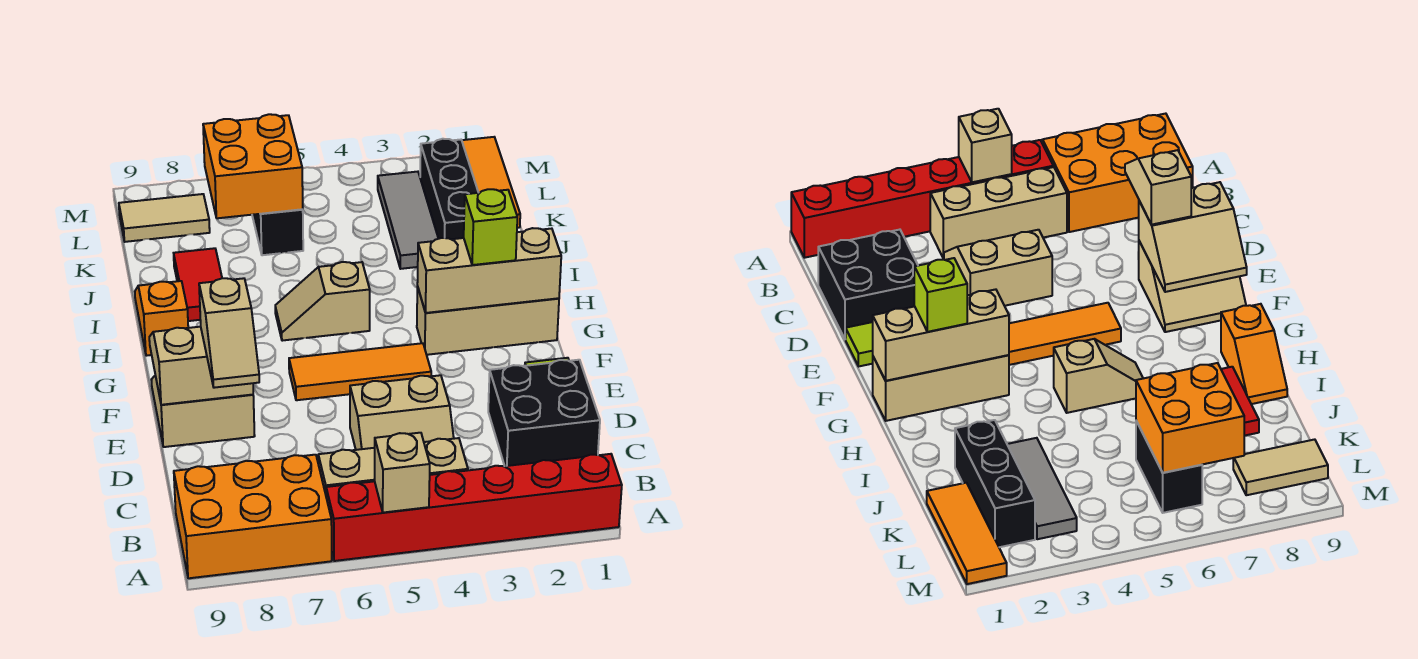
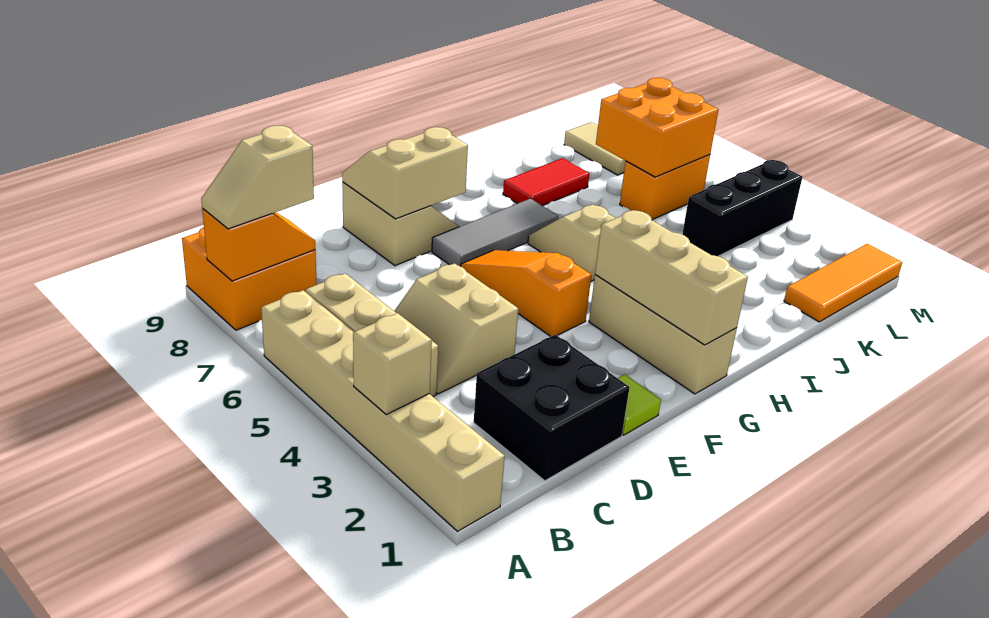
red brick A1:A6 level 1 -> tan brick A1:A6 level 1
tan brick A5 level 2 -> tan brick A3 level 2
orange brick A7:B9 level 1 -> orange brick A8:B9 level 1
tan slope D8:E8 level 3 top E -> tan slope A8:B8 level 3 top B
tan slope E8:F9 level 2 top E -> tan slope E8:F9 level 2 top 8
orange tile F4:F6 level 1 -> orange slope F4:F6 level 1 top 4
lime brick G2 level 3 -> none
orange slope H9:I9 level 1 top H -> orange slope A8:B8 level 2 top A
black brick J2:L2 level 1 -> black brick K4:M4 level 1
grey tile J3:L3 level 1 -> grey tile F7:H7 level 1
black brick K6:L6 level 1 -> orange brick K6:L6 level 1

